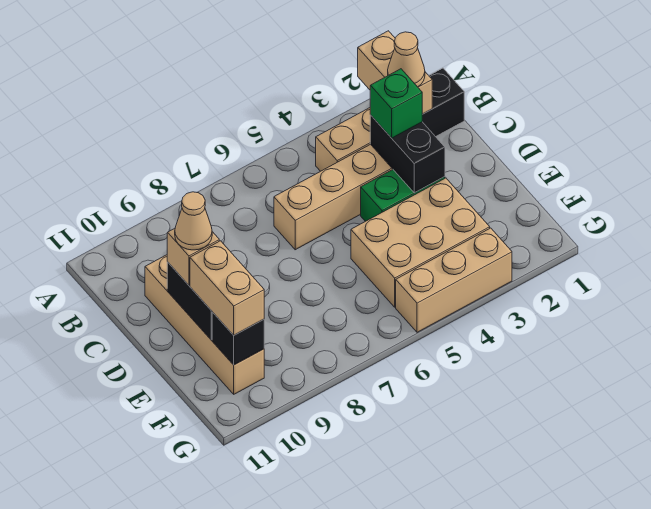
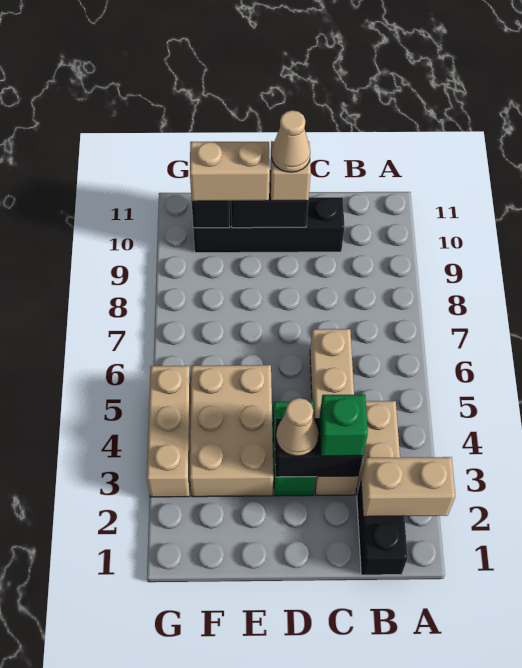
tan cone B2 level 3 -> tan cone D3 level 3
tan brick C10:F10 level 1 -> black brick C10:F10 level 1

